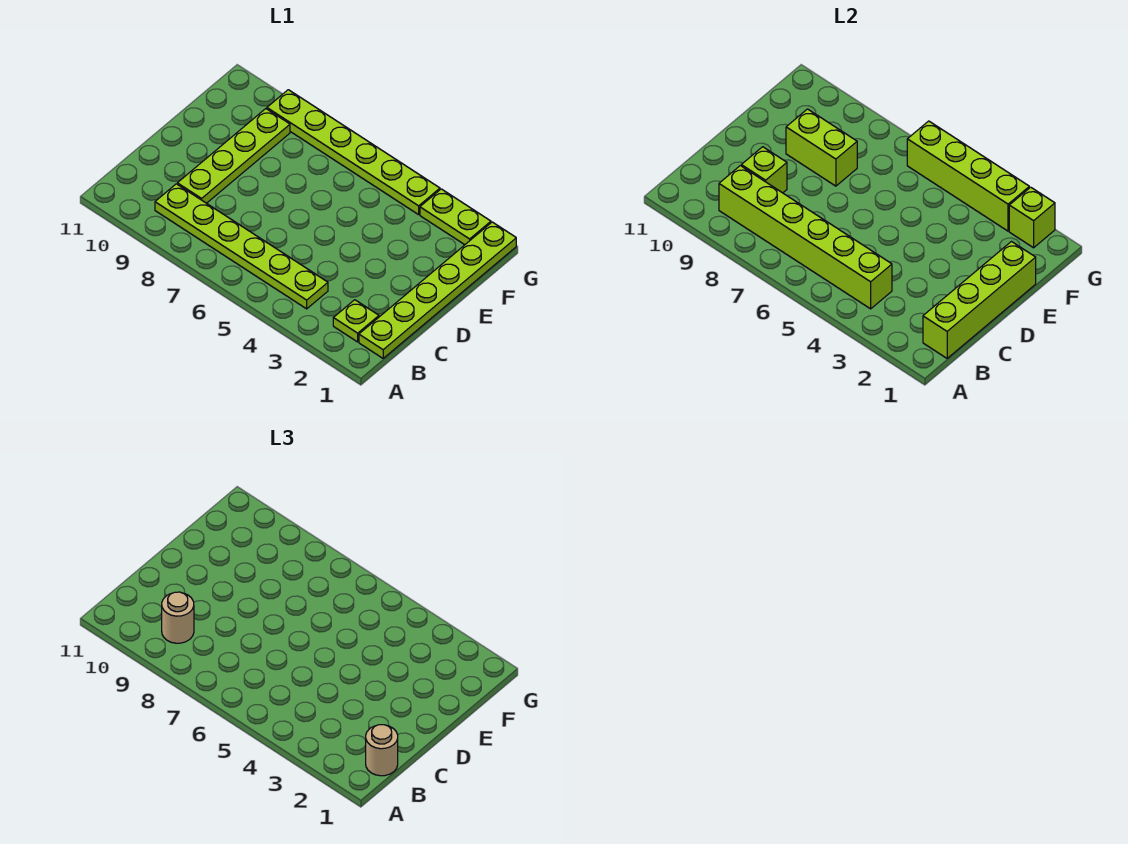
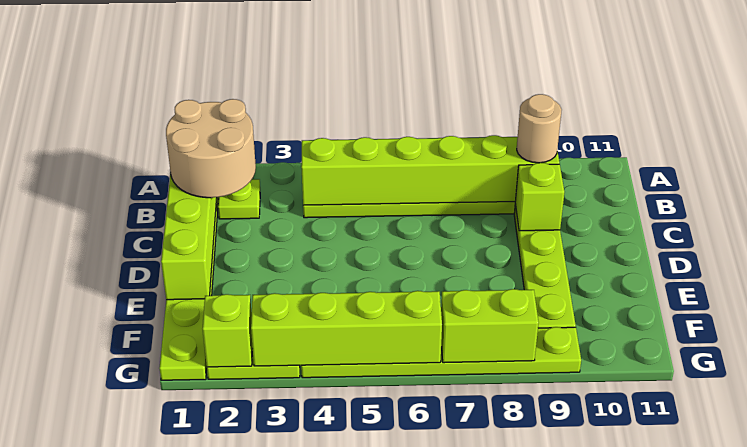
tan round brick B1 level 3 -> tan round brick B1:C2 level 3
lime brick E8:E9 level 2 -> lime brick G7:G8 level 2

